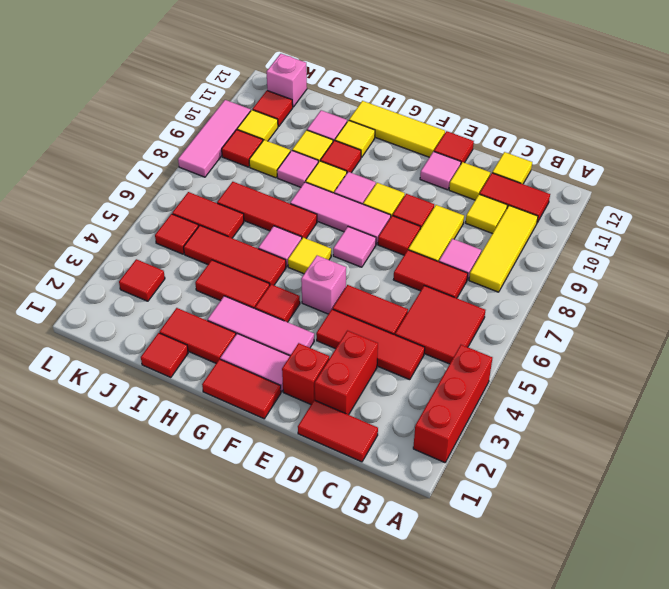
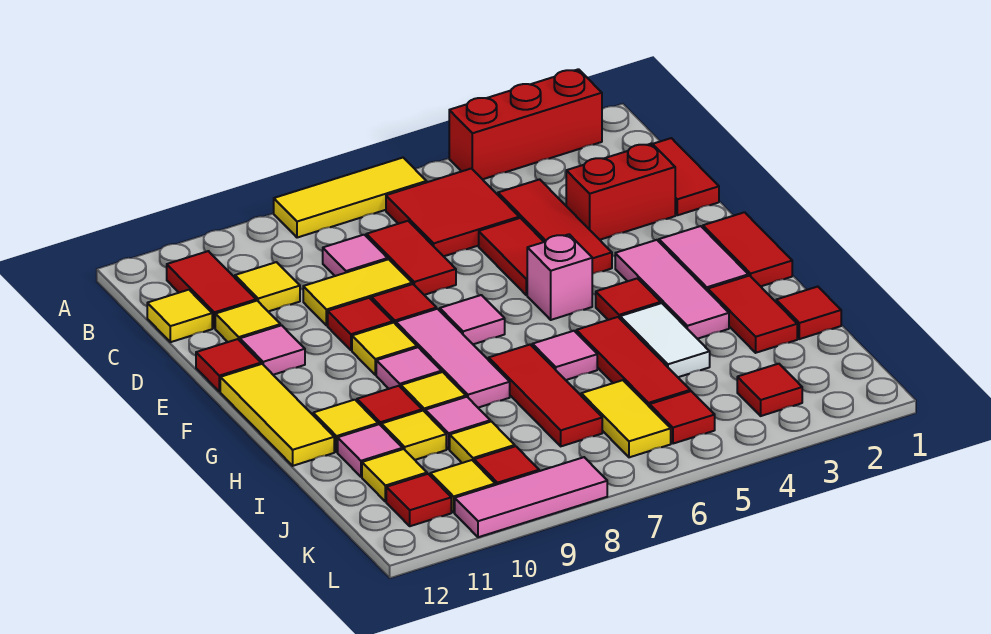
yellow tile B8:B10 level 1 -> yellow tile A6:A8 level 1
red brick E2 level 1 -> none
yellow tile G6 level 1 -> yellow tile J11 level 1
red tile H4:I4 level 1 -> white tile H4:I4 level 1
red tile J6:K6 level 1 -> yellow tile J6:K6 level 1
pink brick K12 level 1 -> none

